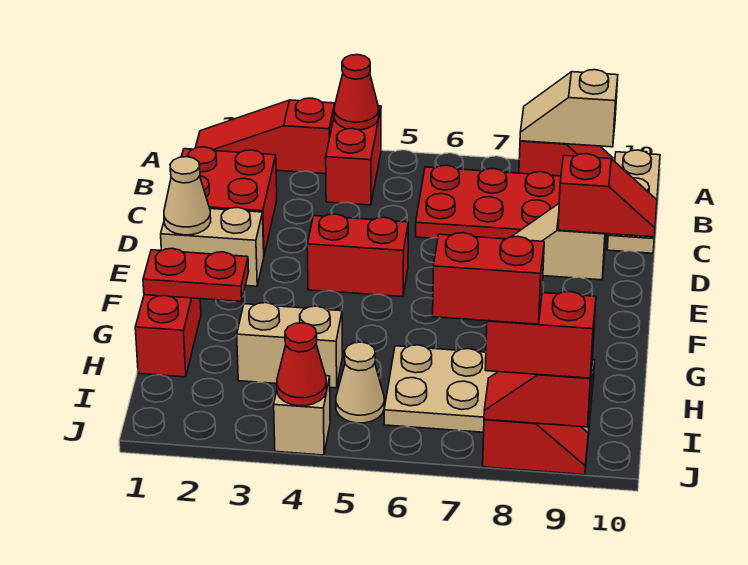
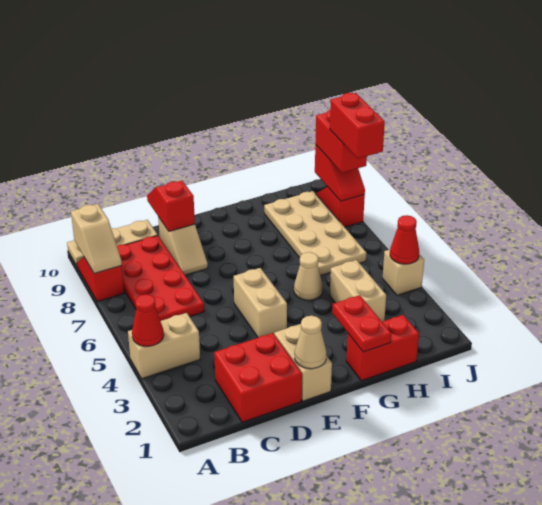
red slope A1:A3 level 1 top 3 -> none
red brick A4:B4 level 1 -> tan brick A4:B4 level 1
red brick E4:E5 level 1 -> tan brick E4:E5 level 1
tan cone I5 level 1 -> tan cone G5 level 1

